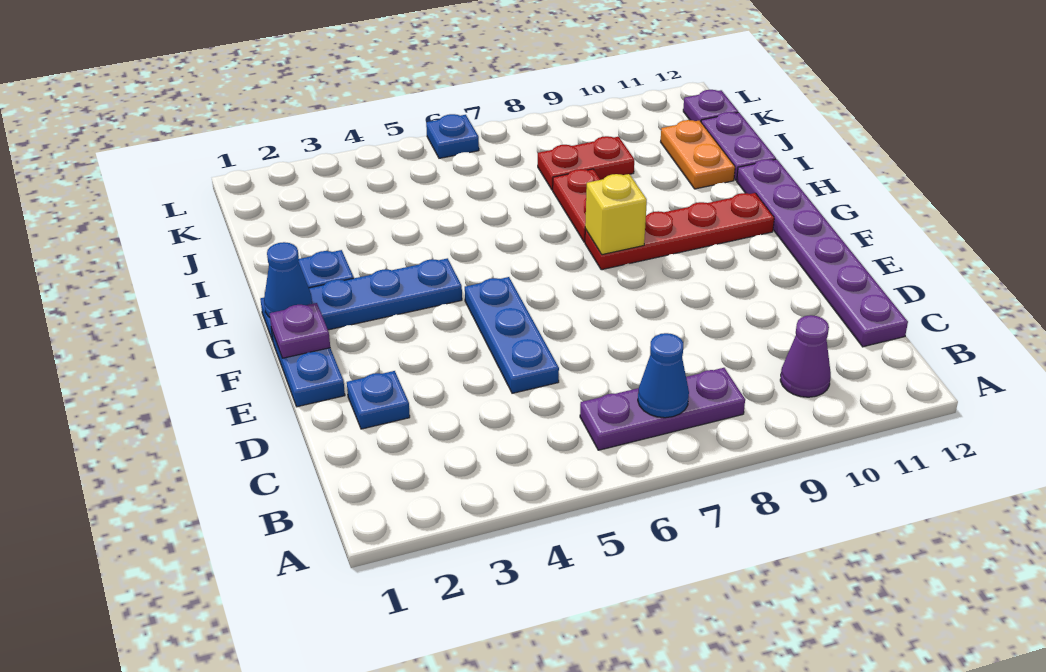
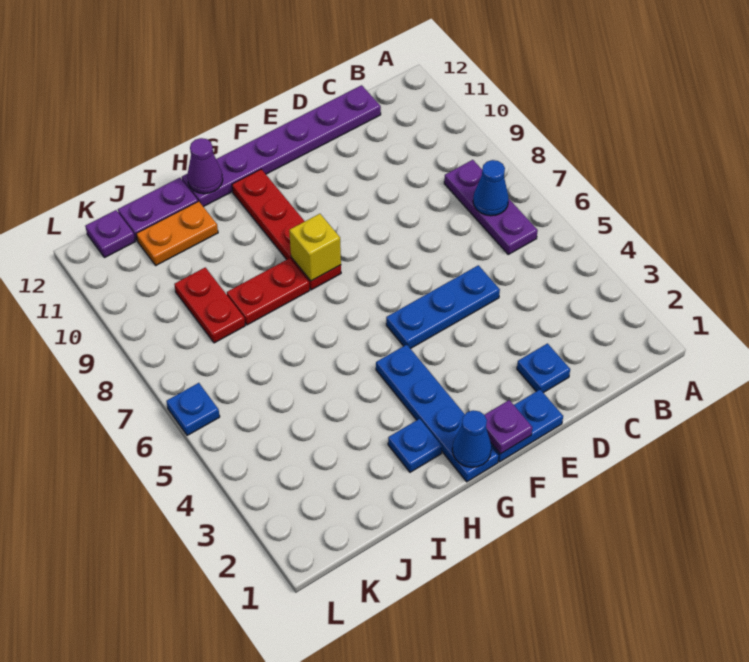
purple cone B10 level 1 -> purple cone H12 level 2

